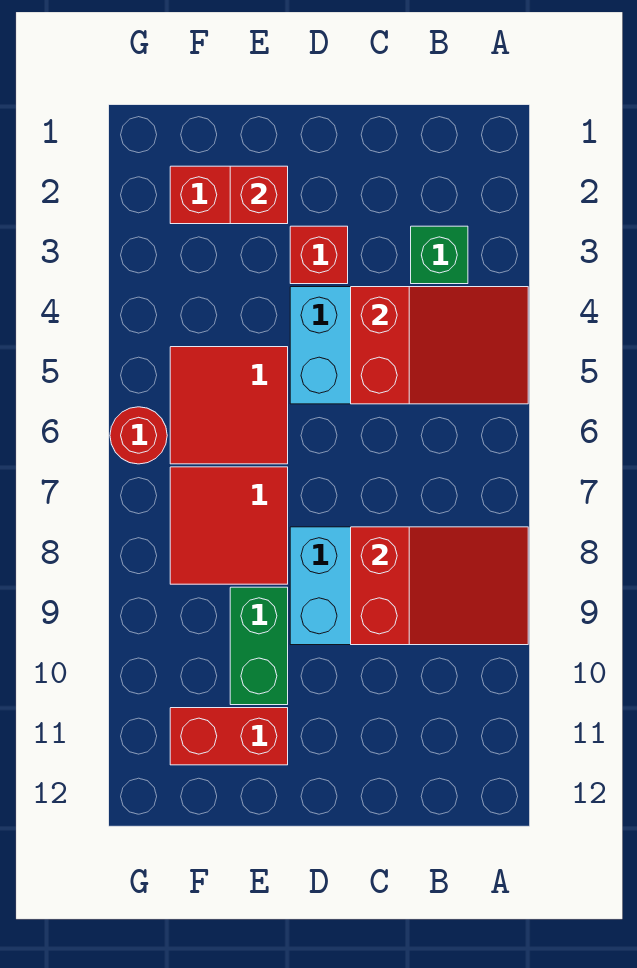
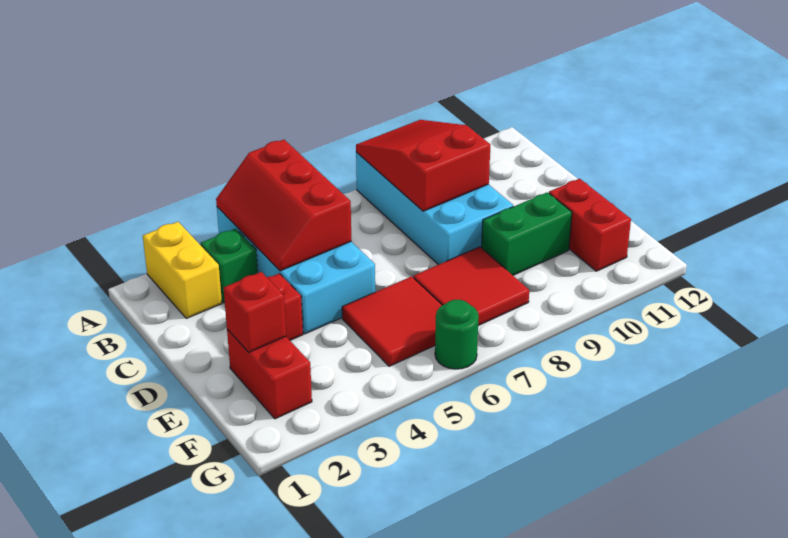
none -> yellow brick A2:B2 level 1
red slope A4:C5 level 2 top C -> red slope A4:C5 level 2 top 5
red round brick G6 level 1 -> green round brick G6 level 1

